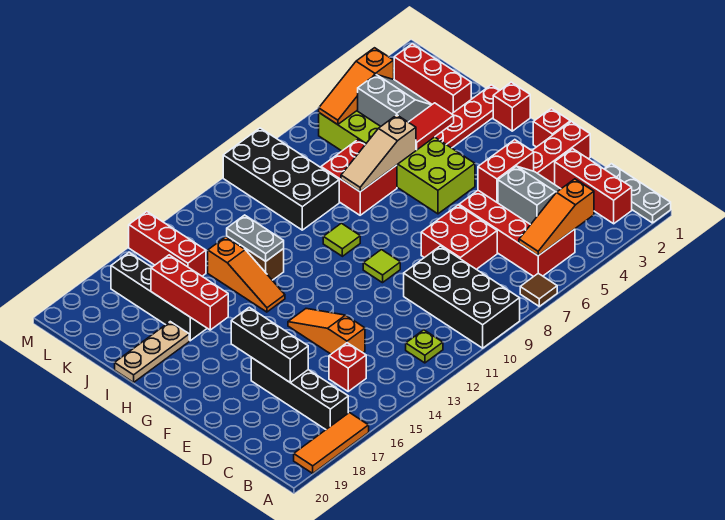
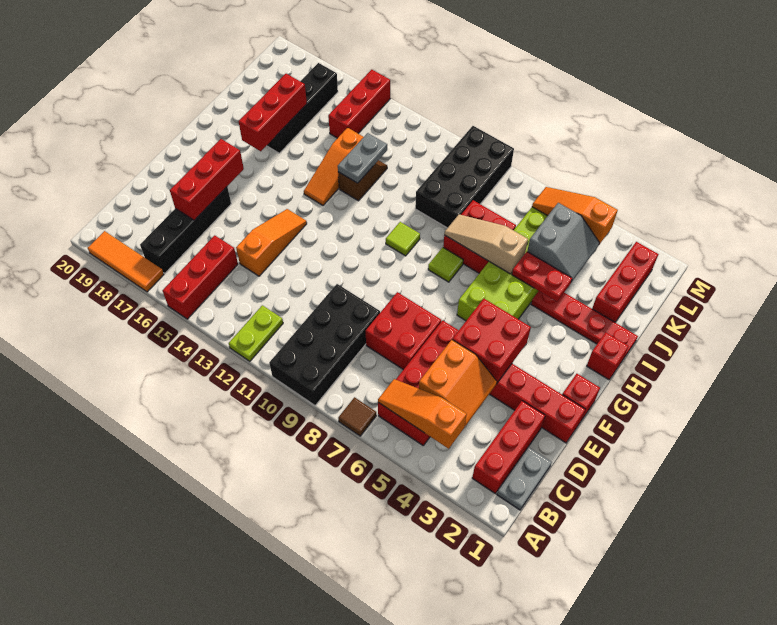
grey plate A1:C1 level 1 -> grey plate B1:C1 level 1
lime plate B12 level 1 -> lime plate A12:B12 level 1
grey slope C4:D5 level 2 top 5 -> orange slope C4:D5 level 2 top 5
red brick C15 level 1 -> red brick A15:C15 level 1
black brick D17:F17 level 2 -> red brick D17:F17 level 2
red brick E4:E5 level 2 -> red brick E4:F5 level 2
lime tile F10 level 1 -> lime tile H8 level 1
red tile I4:I5 level 2 -> red plate I4:I5 level 2
tan plate I18:I20 level 1 -> none

